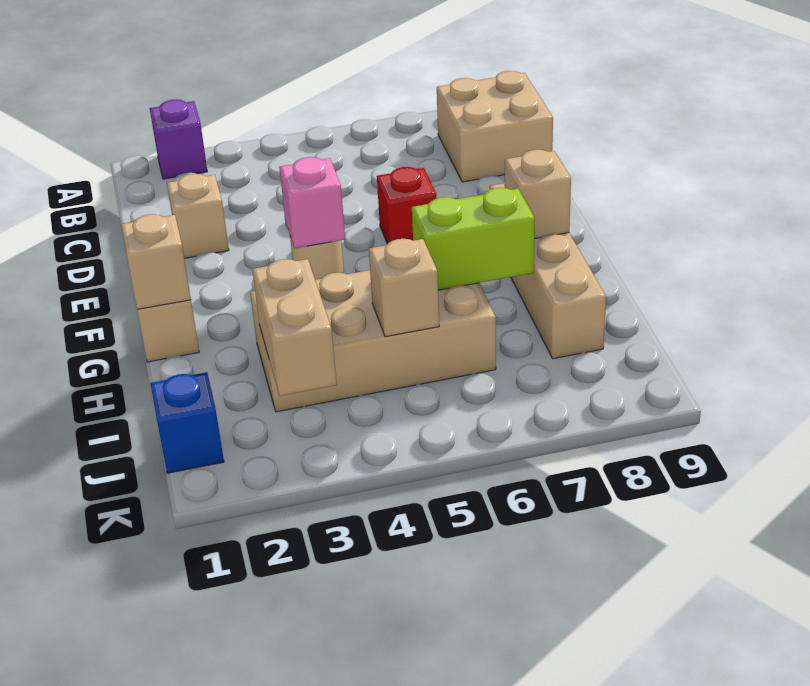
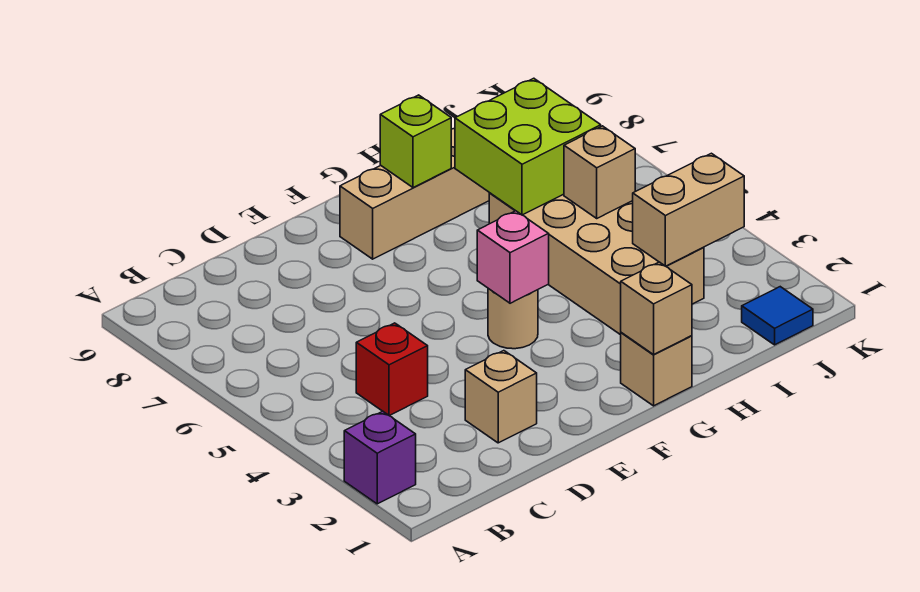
tan brick B8:C9 level 1 -> none
red brick E6 level 1 -> red brick C4 level 1
tan brick G8 level 2 -> lime brick G8 level 2
lime brick H6:H7 level 2 -> lime brick H6:I7 level 2
blue brick J1 level 1 -> blue tile J1 level 1

